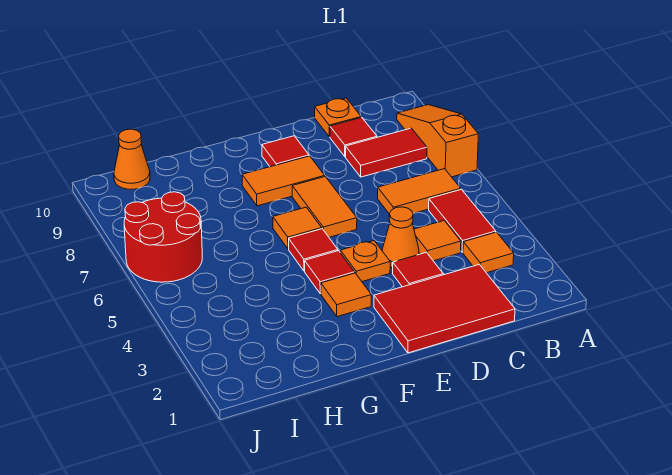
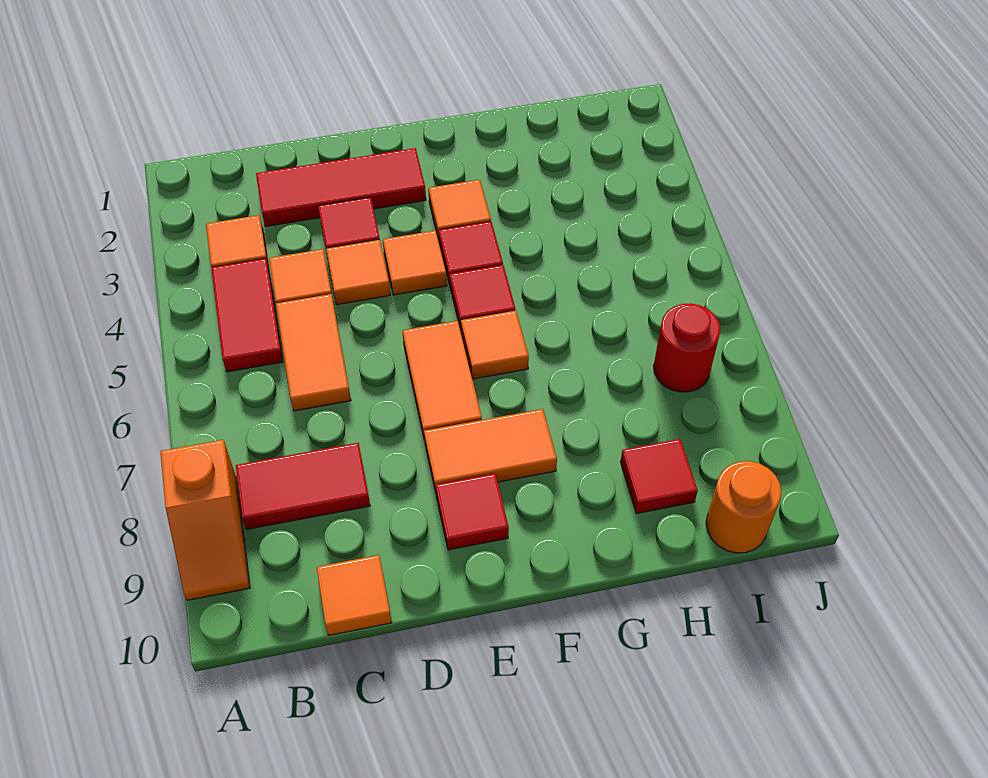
orange slope A7:A9 level 1 top 7 -> orange slope A8:A9 level 1 top 8
orange tile B6:C6 level 1 -> orange tile C5:C6 level 1
red tile C1:E2 level 1 -> red tile C2:E2 level 1
red tile C9 level 1 -> red tile H9 level 1
orange plate C10 level 1 -> orange tile C10 level 1
orange cone D4 level 1 -> orange tile D4 level 1
orange plate E4 level 1 -> orange tile E4 level 1
red round brick I6:J7 level 1 -> red round brick I7 level 1
orange cone I10 level 1 -> orange round brick I10 level 1

